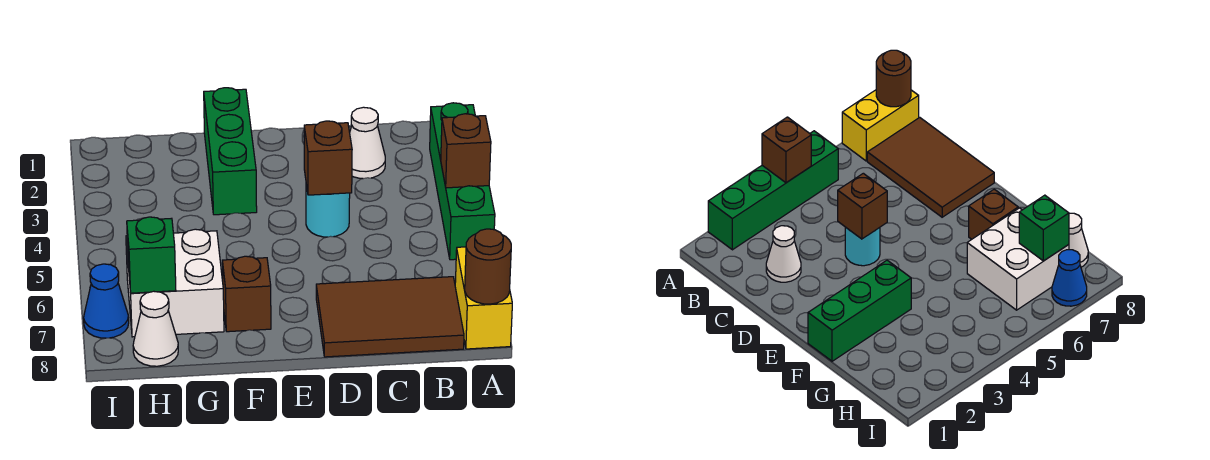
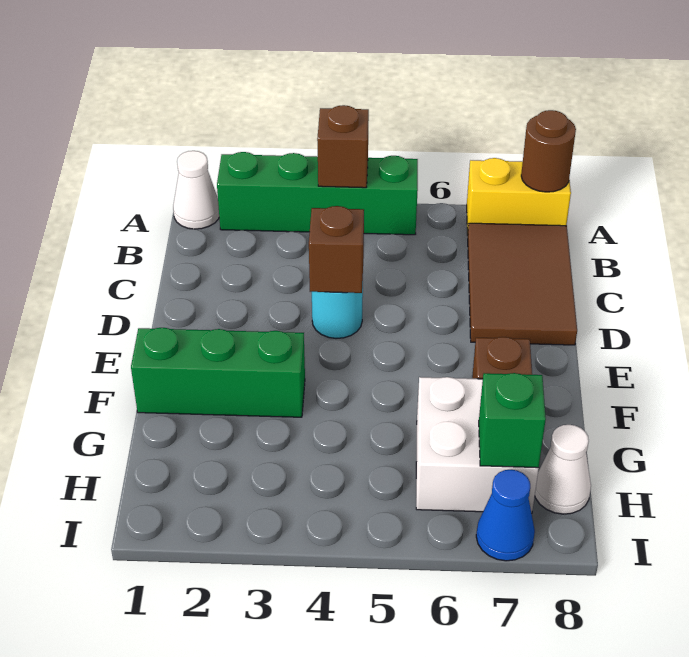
white cone C2 level 1 -> white cone A1 level 1

